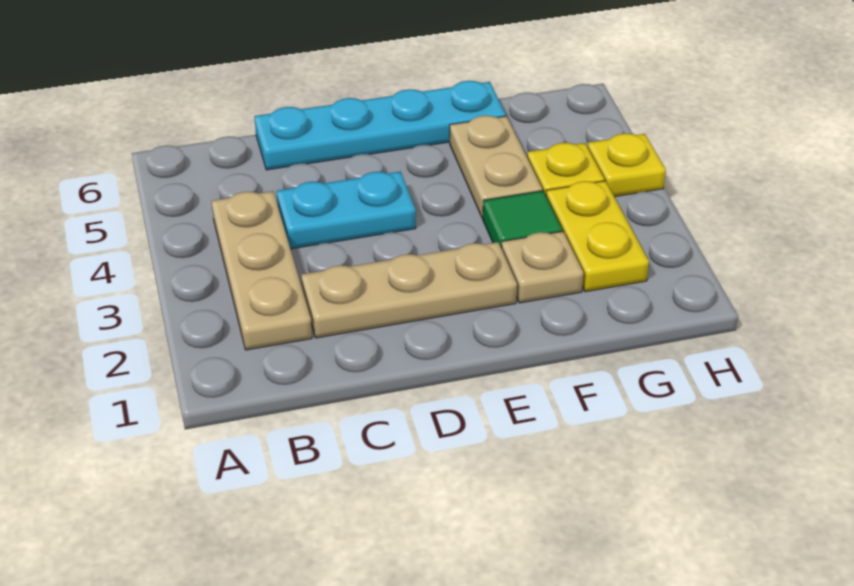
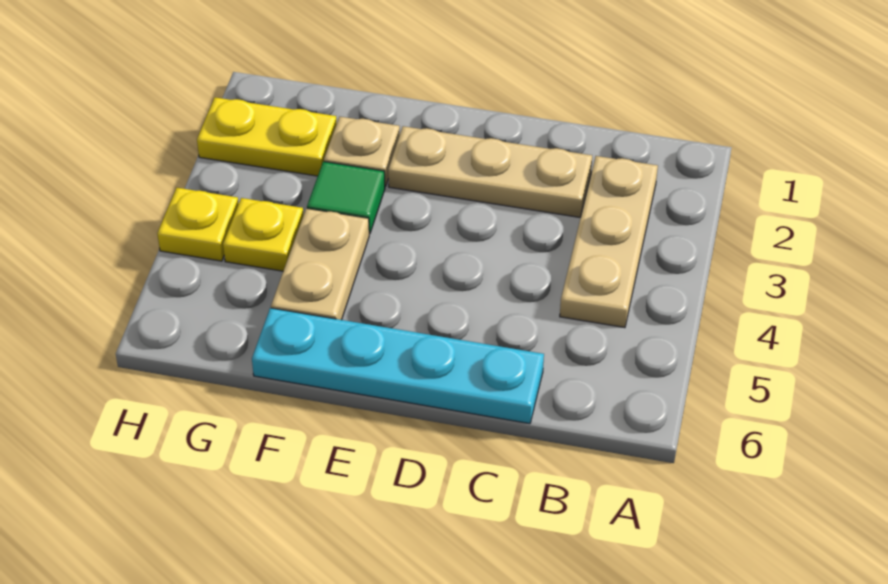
cyan plate C4:D4 level 1 -> none
yellow plate G2:G3 level 1 -> yellow plate G2:H2 level 1

